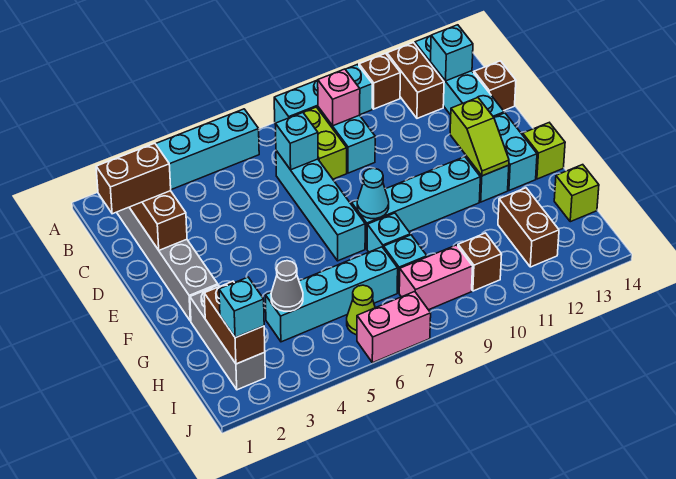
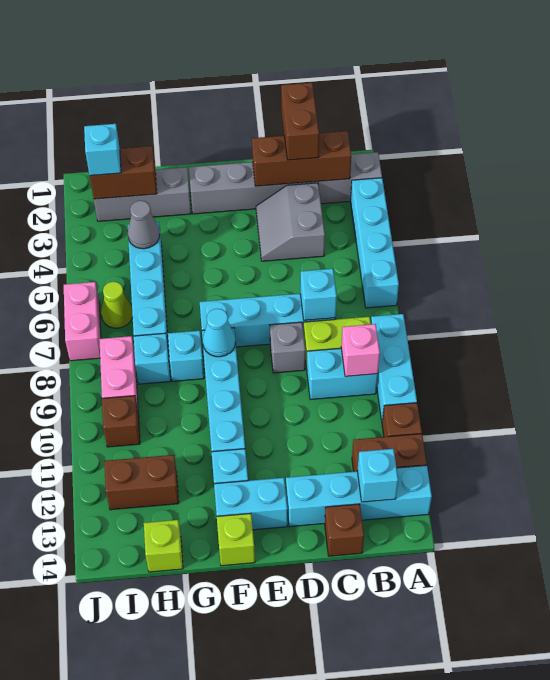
none -> grey slope C3:D4 level 1 top C
none -> grey brick D8 level 1
lime slope E12:F12 level 2 top E -> none

